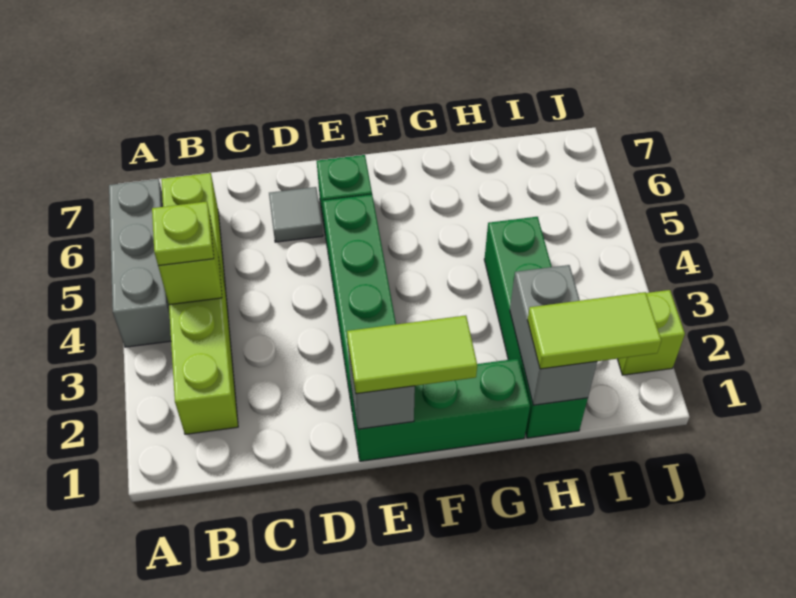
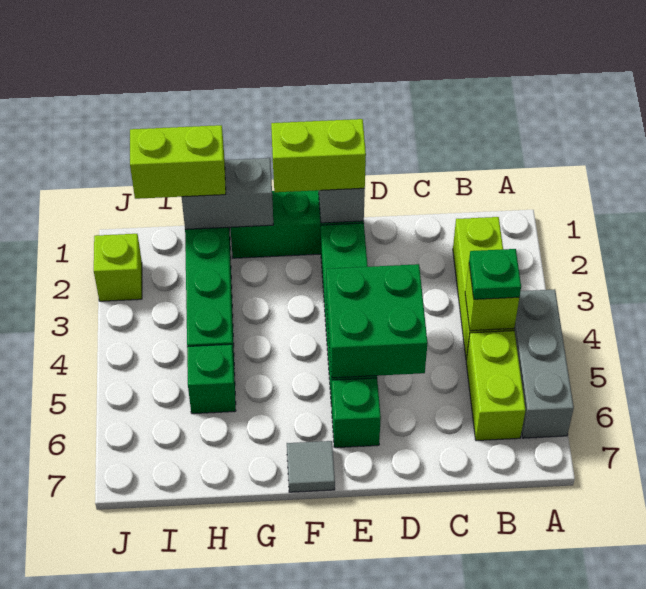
lime plate B4 level 3 -> green plate B4 level 3
none -> green brick D4:E5 level 2
grey tile D6 level 1 -> grey tile F7 level 1
lime tile E1:F1 level 3 -> lime brick E1:F1 level 3
grey brick H1:H2 level 2 -> grey brick G1:H1 level 2
lime tile H1:I1 level 3 -> lime brick H1:I1 level 3
none -> green brick H5 level 1

